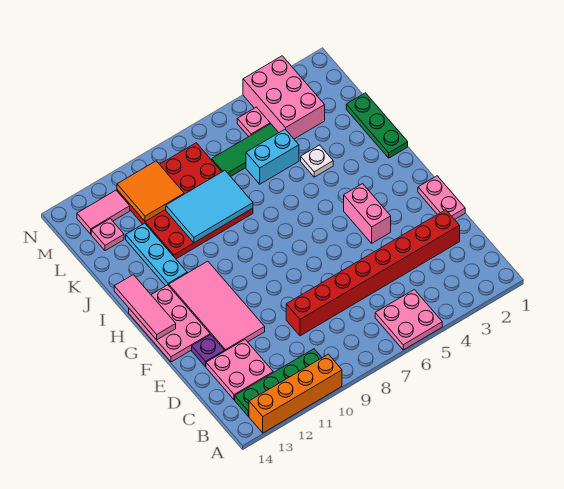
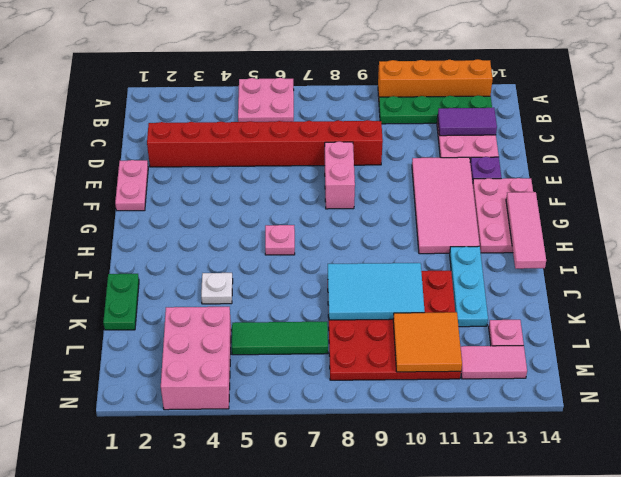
none -> purple tile C12:C13 level 2
pink brick F4:G4 level 1 -> pink brick E8:F8 level 1
green plate I1:K1 level 1 -> green plate J1:K1 level 1
cyan brick K5:K6 level 1 -> none
pink plate M5 level 1 -> pink plate H6 level 1

